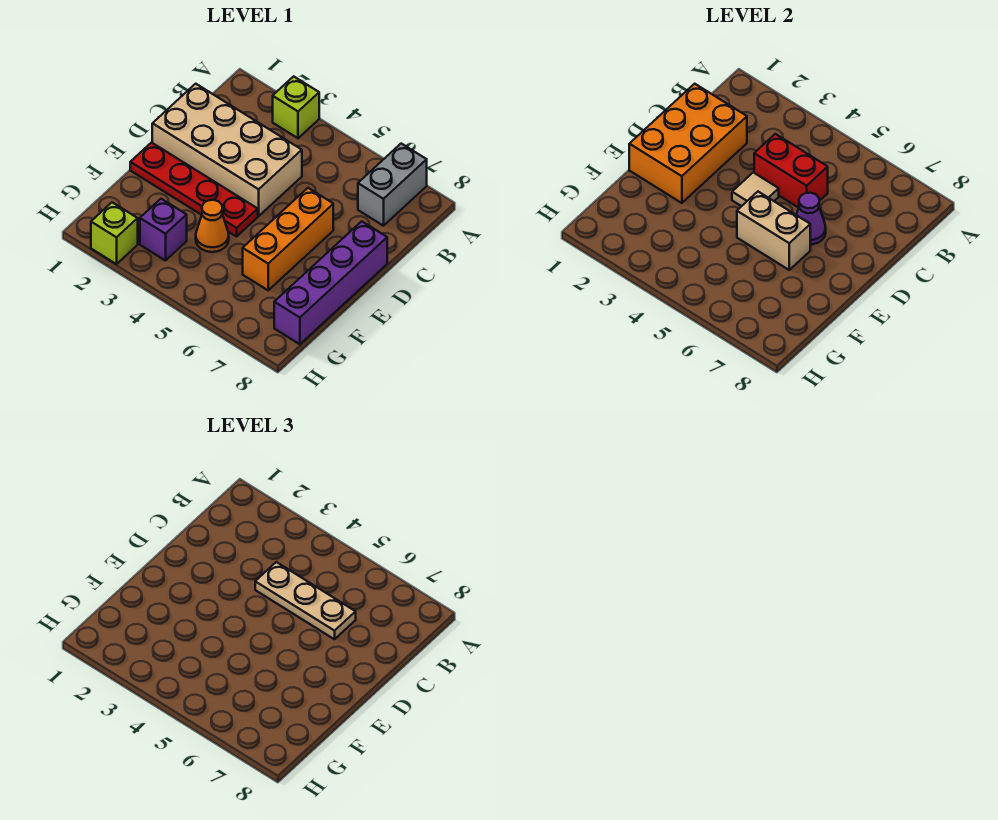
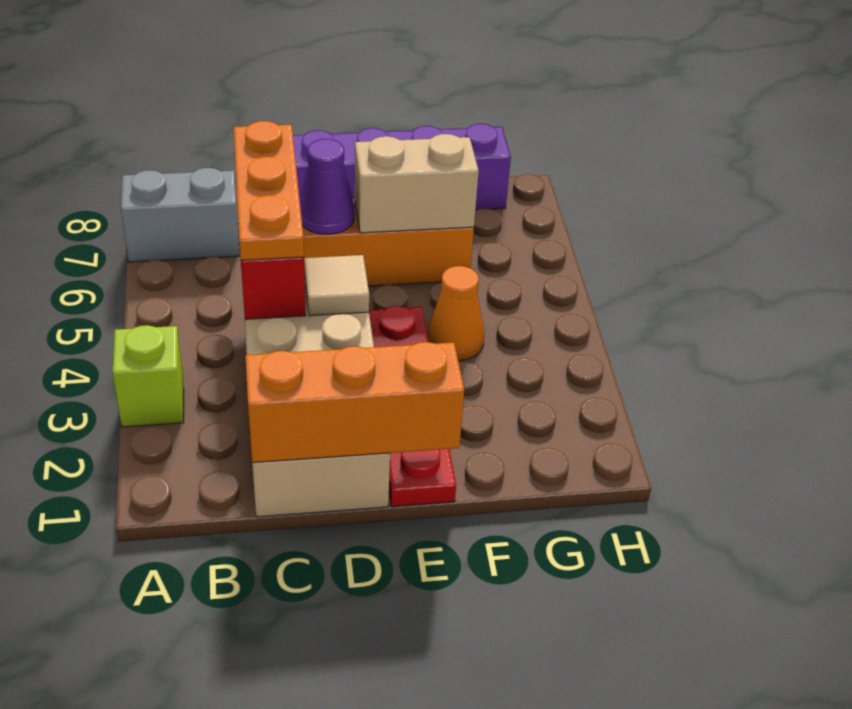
orange brick C1:E2 level 2 -> orange brick C1:E1 level 2
tan plate C4:C6 level 3 -> orange plate C4:C6 level 3
tan brick E5:E6 level 2 -> tan brick E6:F6 level 2
purple brick G3 level 1 -> none
lime brick H2 level 1 -> none

